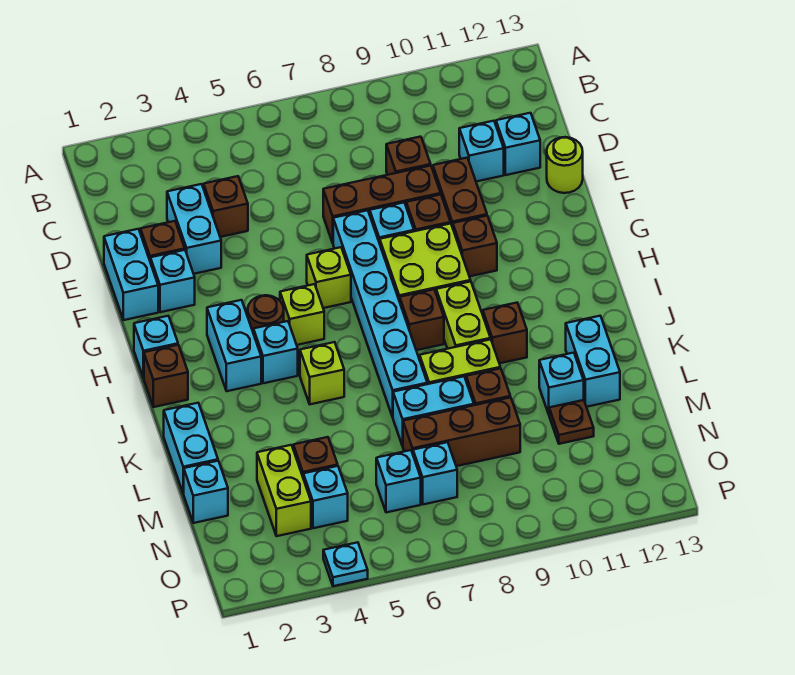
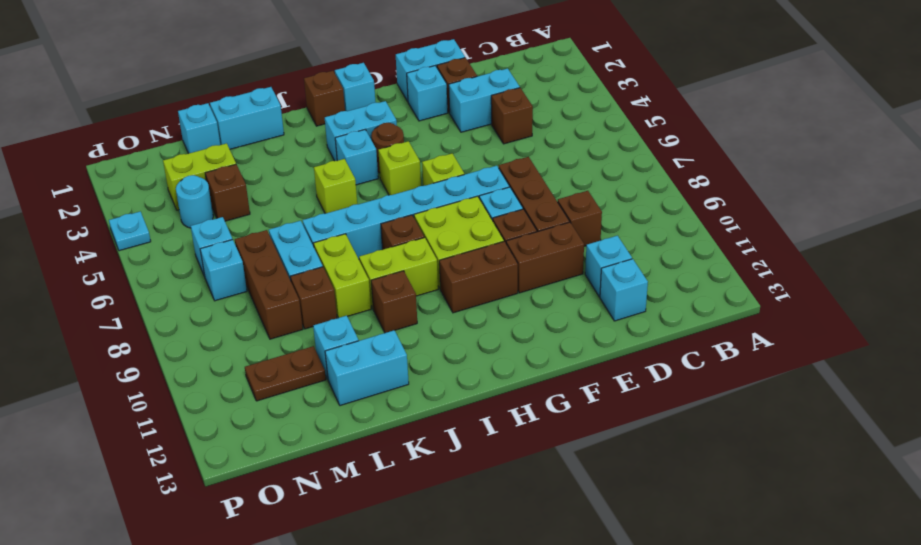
lime round brick E13 level 1 -> none
brown brick G10 level 1 -> brown brick G10:H10 level 1
brown plate M11 level 1 -> brown plate M11:N11 level 1
cyan brick N4 level 1 -> cyan round brick N4 level 1

